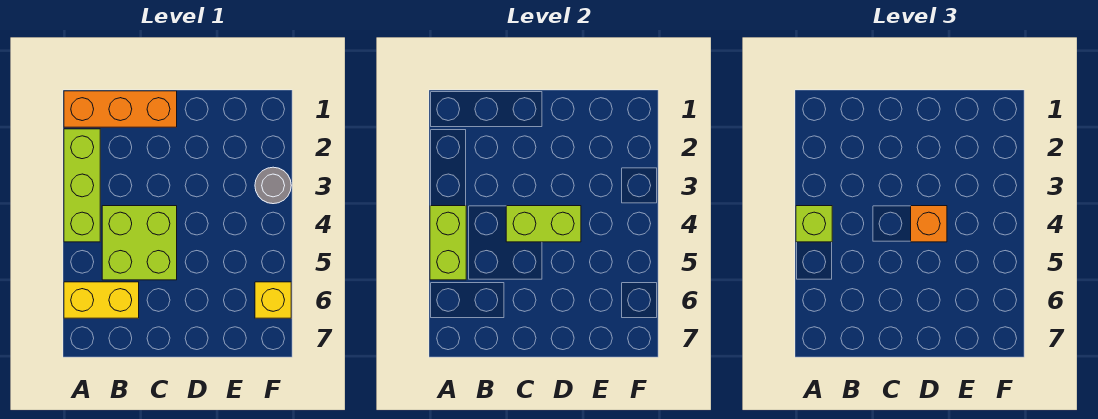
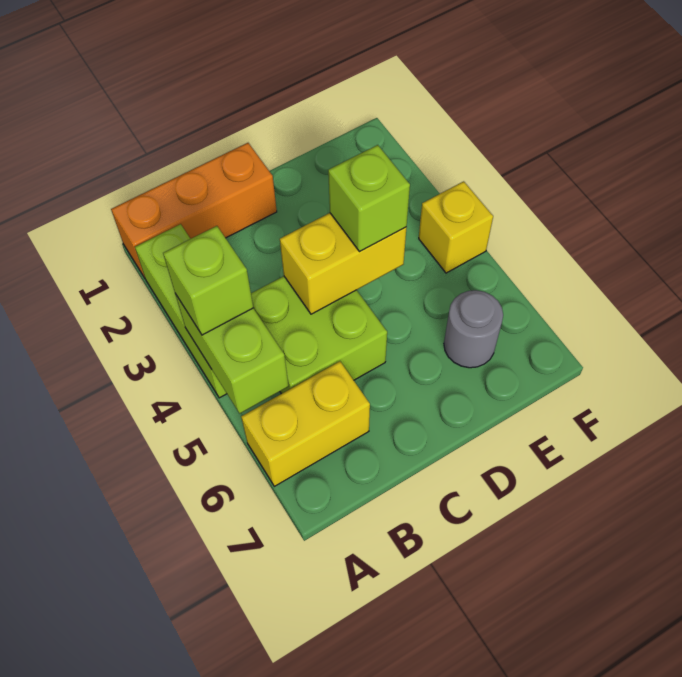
lime brick C4:D4 level 2 -> yellow brick C4:D4 level 2
orange brick D4 level 3 -> lime brick D4 level 3
grey round brick F3 level 1 -> grey round brick E6 level 1
yellow brick F6 level 1 -> yellow brick F4 level 1

